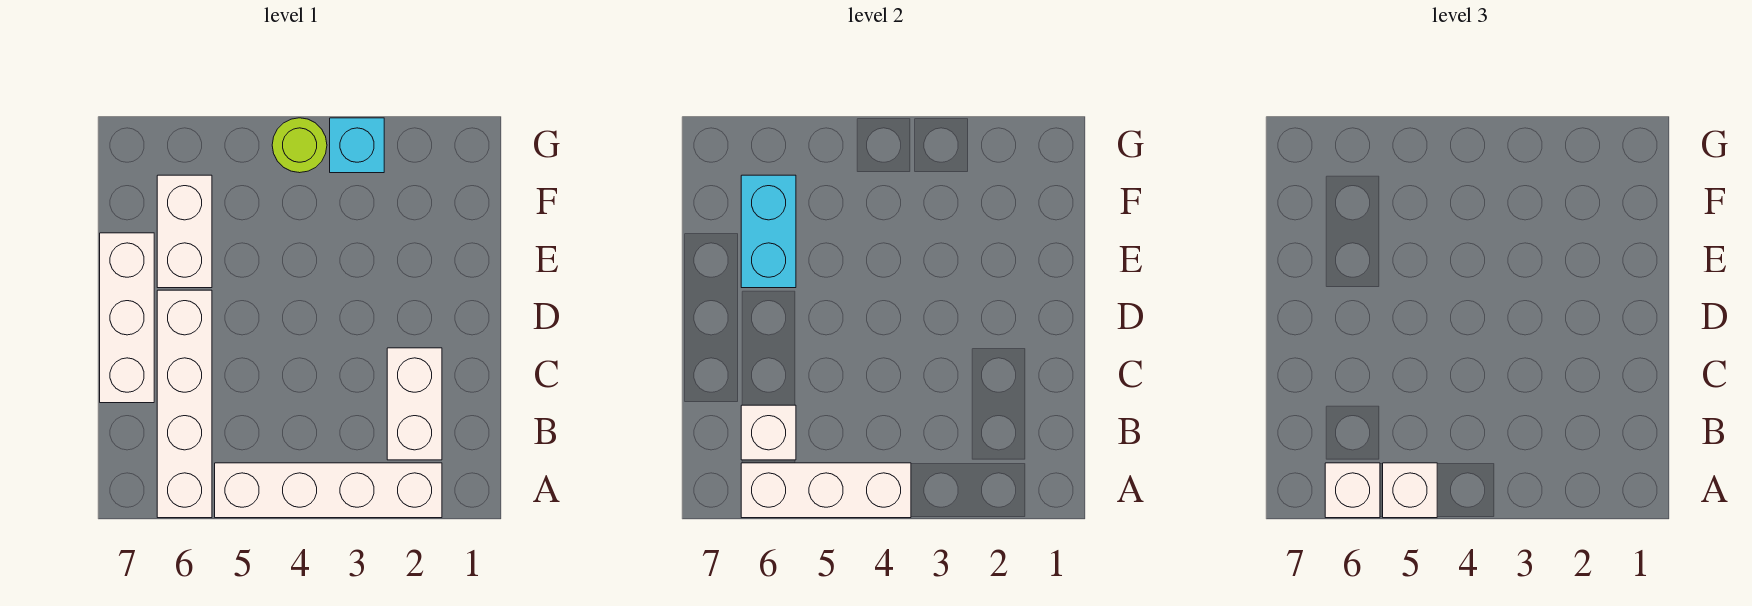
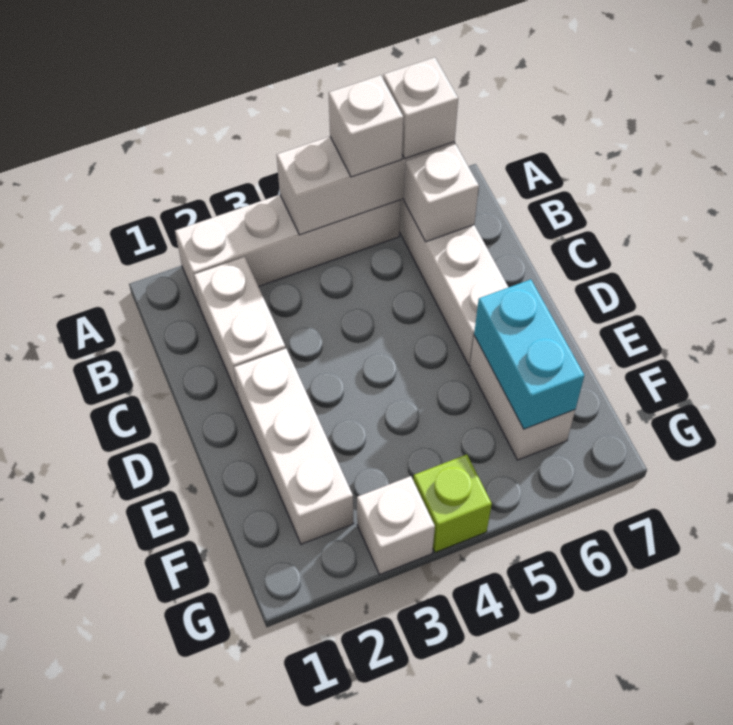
white brick C7:E7 level 1 -> white brick D2:F2 level 1
cyan brick G3 level 1 -> white brick G3 level 1
lime round brick G4 level 1 -> lime brick G4 level 1

